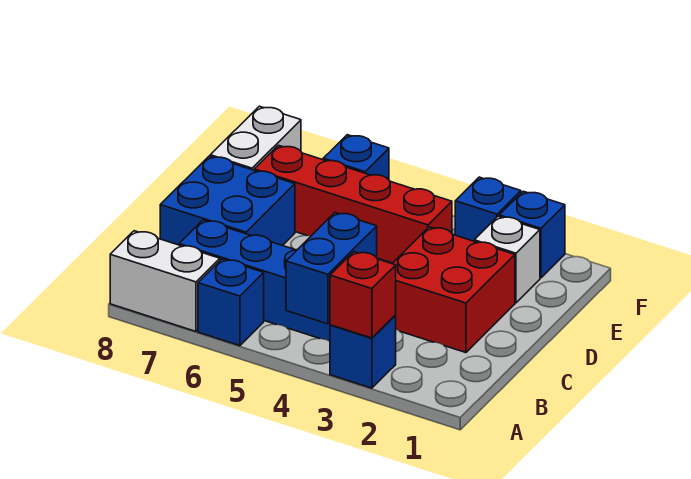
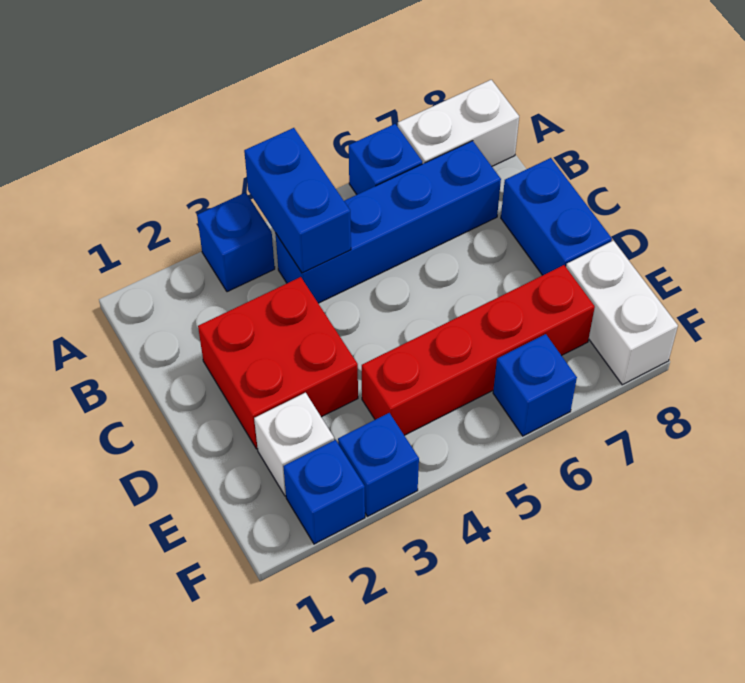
red brick A3 level 2 -> none
blue brick C7:D8 level 1 -> blue brick C8:D8 level 1

